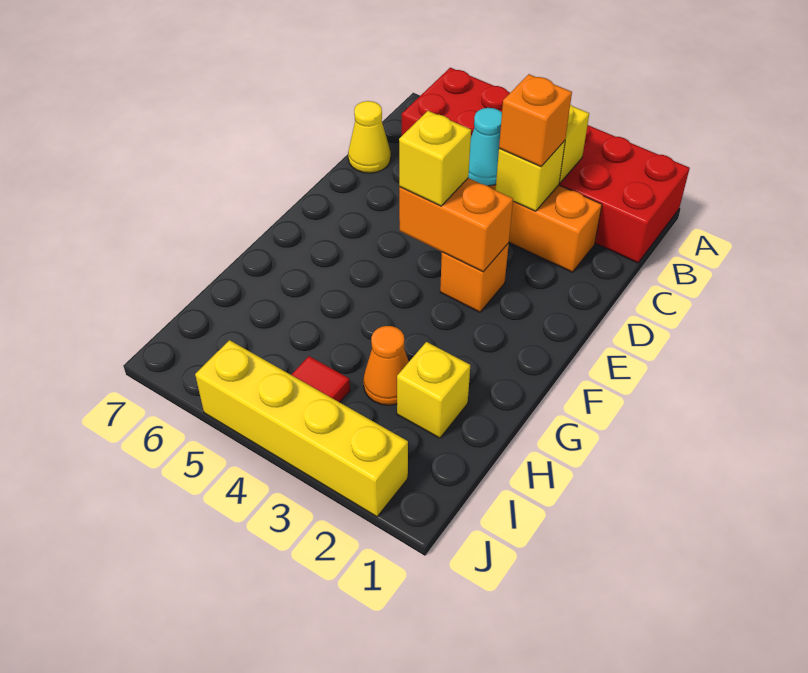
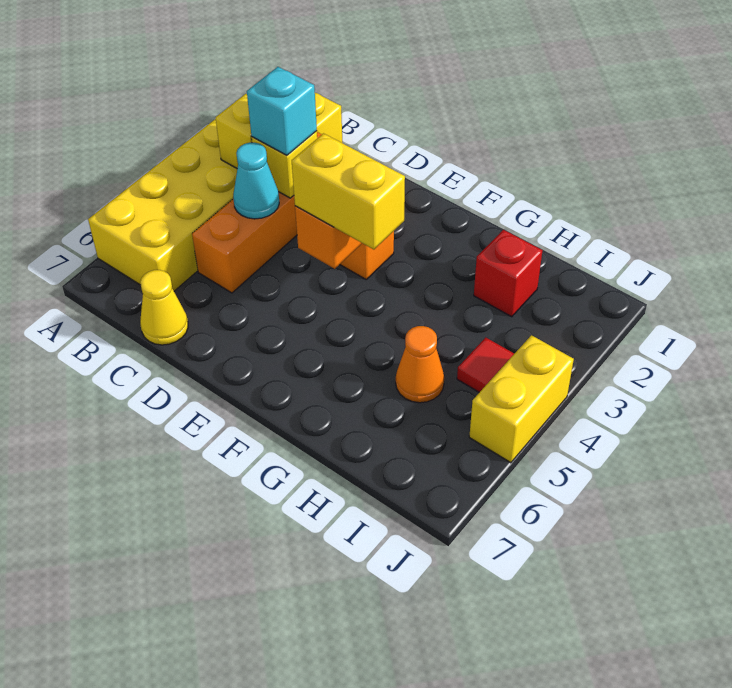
red brick A1:B6 level 1 -> yellow brick A1:B6 level 1
orange brick C3 level 3 -> cyan brick C3 level 3
yellow brick E4 level 3 -> yellow brick E4:F4 level 3
yellow brick H2 level 1 -> red brick H2 level 1
orange cone H3 level 1 -> orange cone H5 level 1
yellow brick J2:J5 level 1 -> yellow brick J4:J5 level 1

